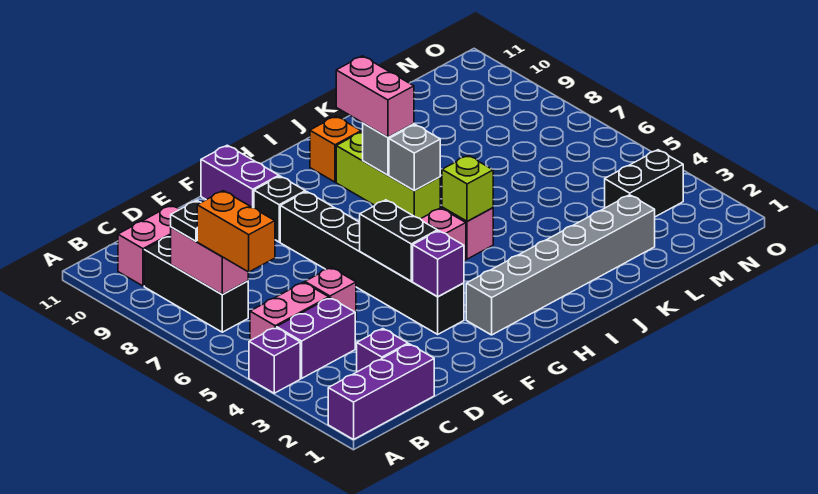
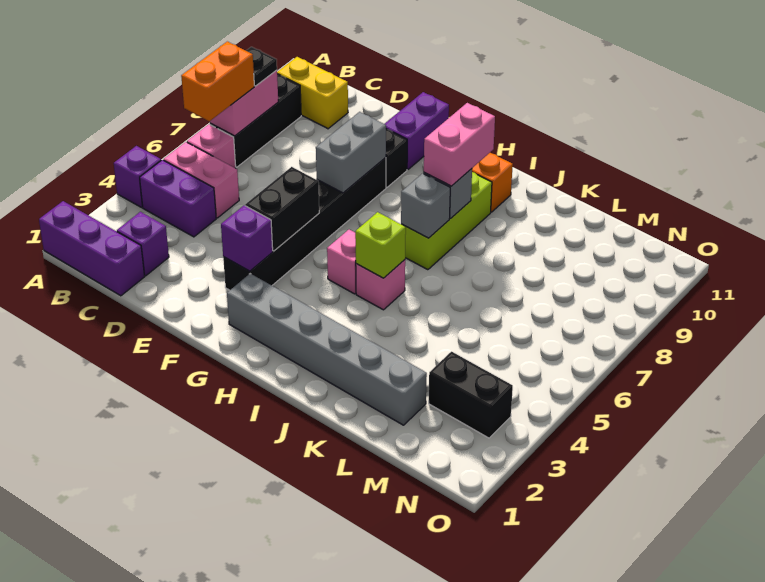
pink brick B10:C10 level 1 -> yellow brick B10:C10 level 1
pink brick D5 level 1 -> pink brick B6 level 1
none -> grey brick F7:F8 level 2

